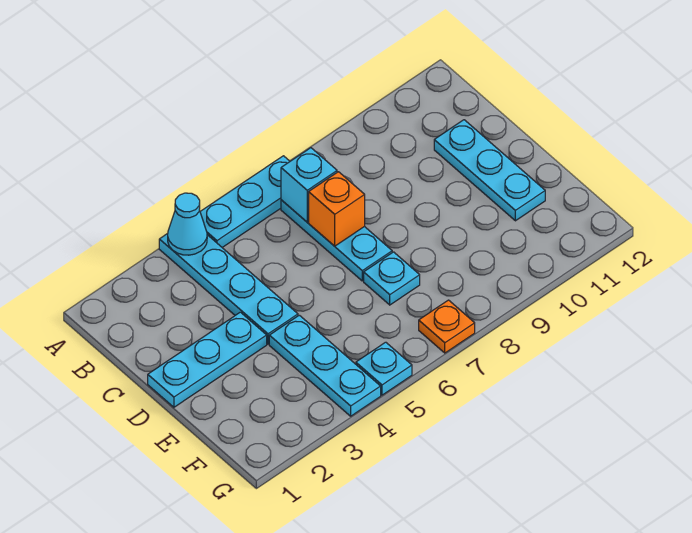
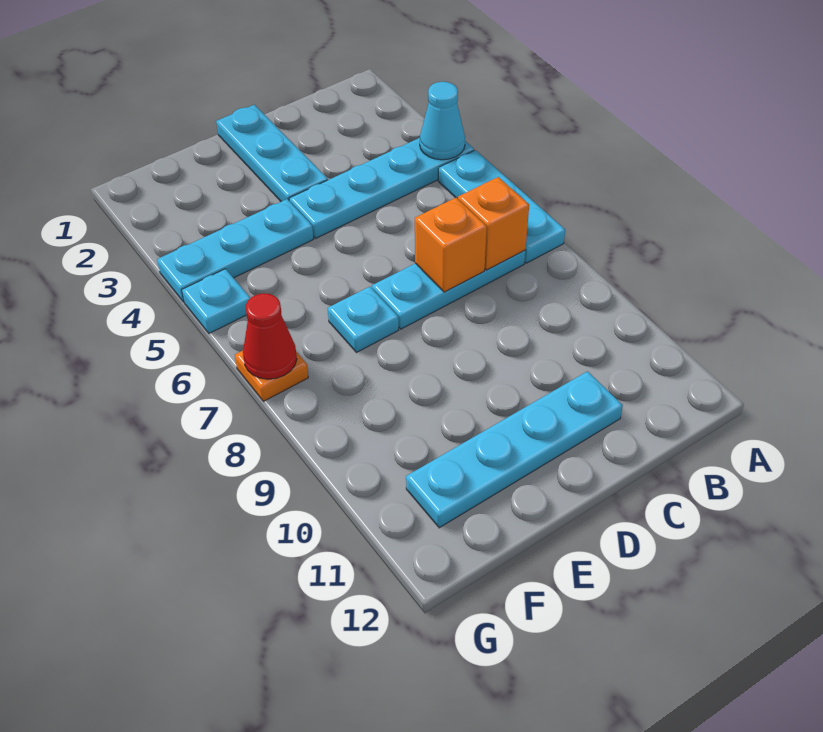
cyan brick B7 level 2 -> orange brick B7 level 2
cyan plate C11:E11 level 1 -> cyan plate C11:F11 level 1
none -> red cone G7 level 2

